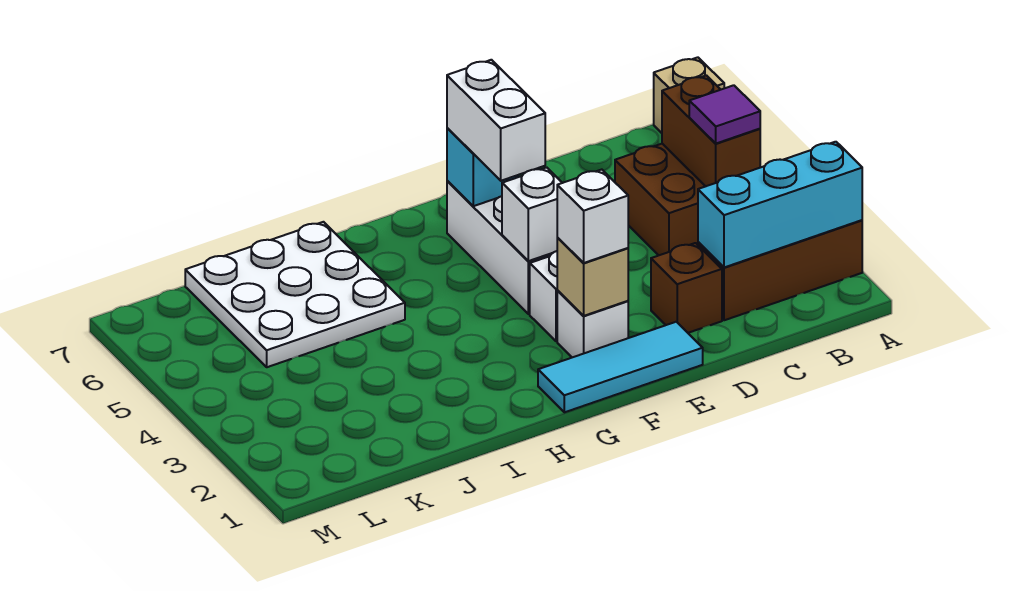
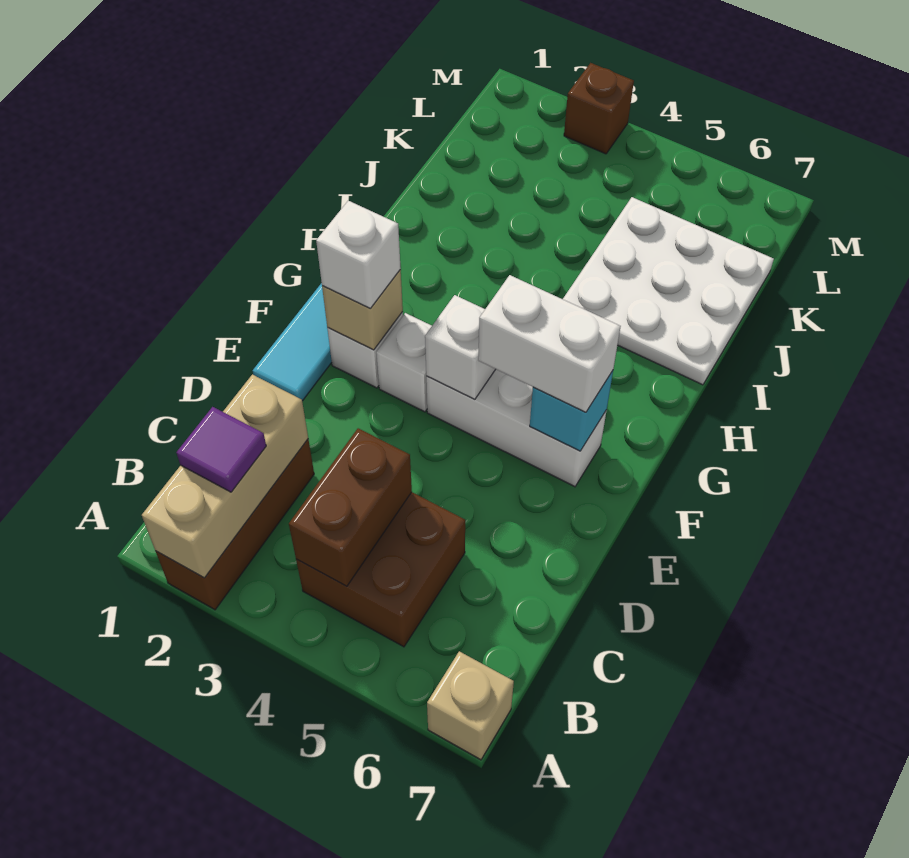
cyan brick A2:C2 level 2 -> tan brick A2:C2 level 2
brown brick B4:B5 level 2 -> brown brick B4:C4 level 2
purple tile B4 level 3 -> purple tile B2 level 3
brown brick D2 level 1 -> brown brick M3 level 1

